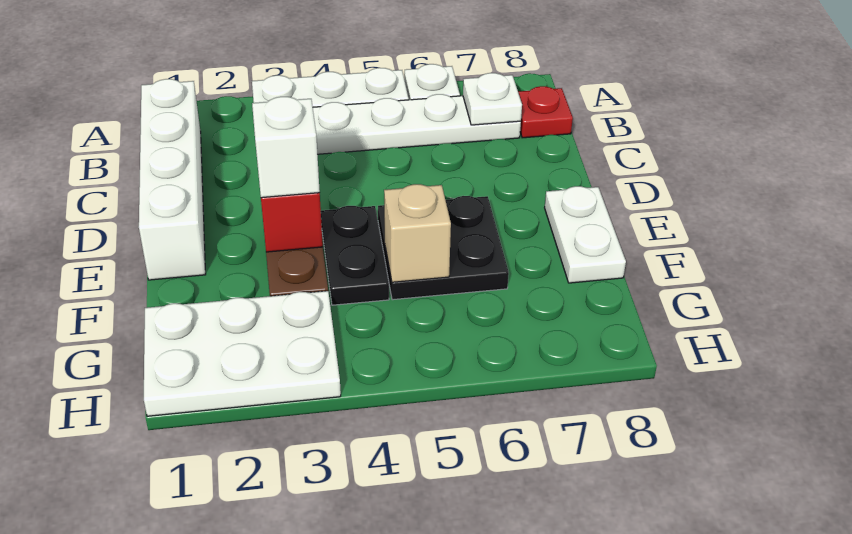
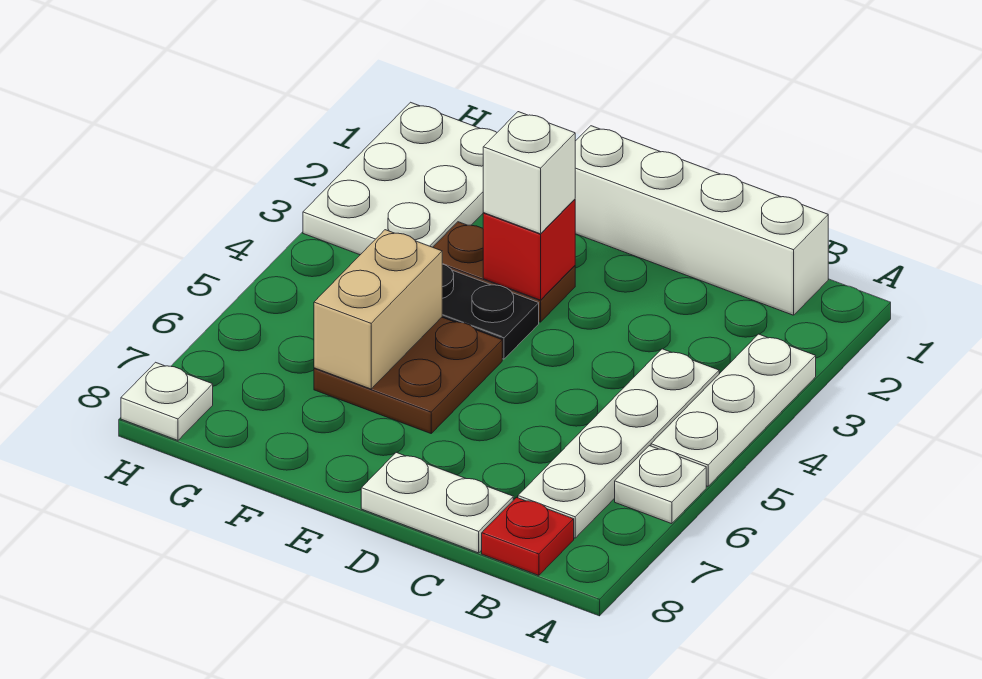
white plate B7 level 2 -> white plate H8 level 1
black plate E5:F6 level 1 -> brown plate E5:F6 level 1
white plate E8:F8 level 1 -> white plate C8:D8 level 1
tan brick F5 level 2 -> tan brick F5:F6 level 2

